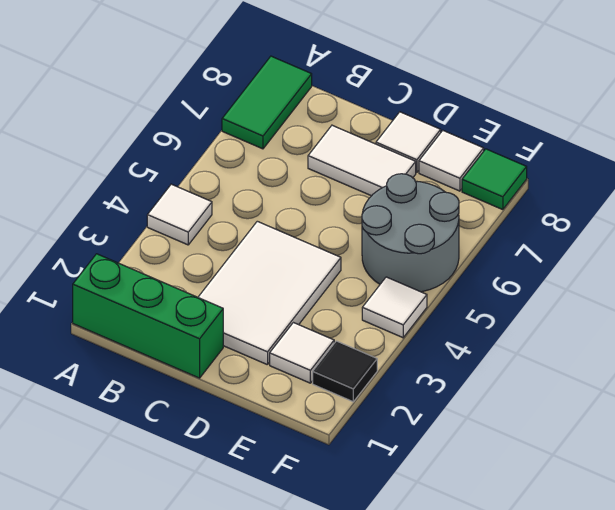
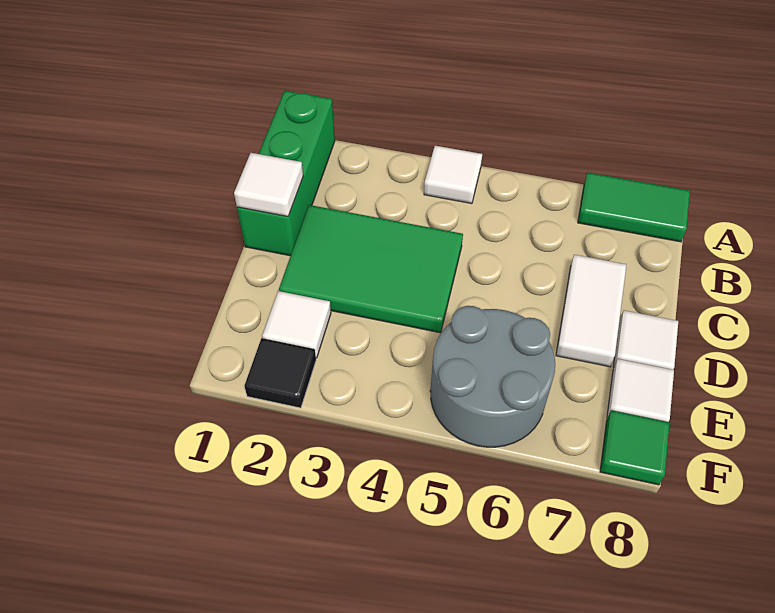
white tile C2:D4 level 1 -> green tile C2:D4 level 1
white tile F4 level 1 -> white tile C1 level 2

